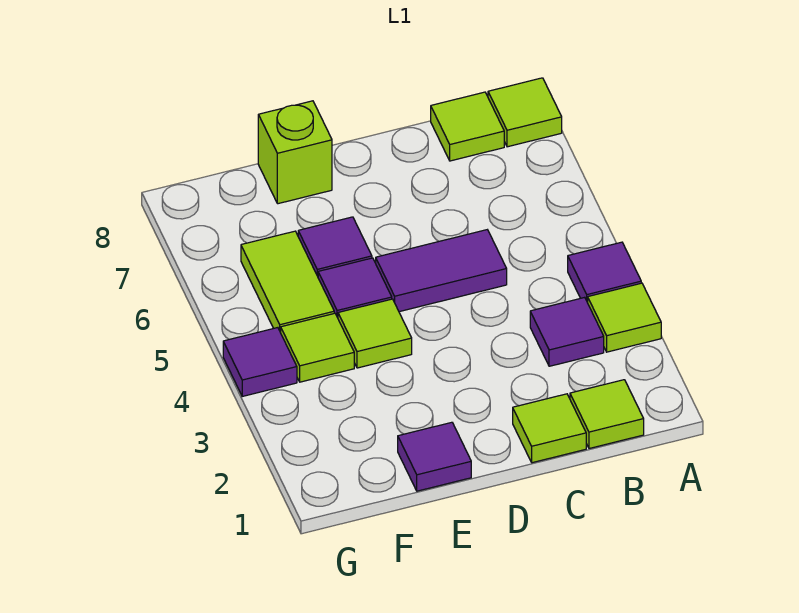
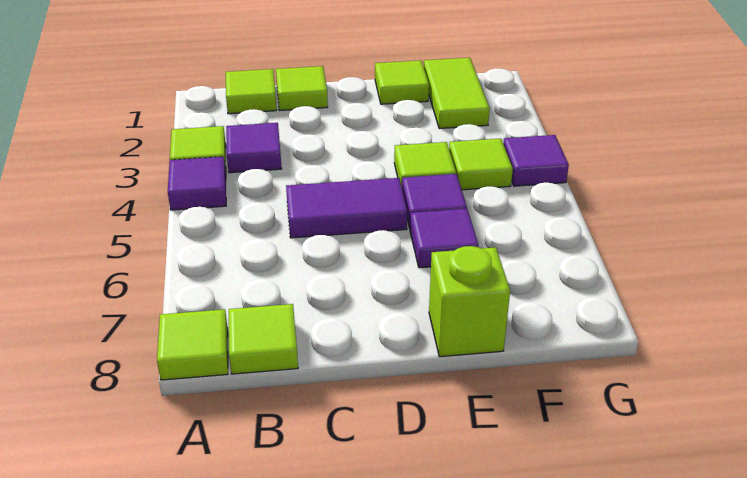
purple tile E1 level 1 -> lime tile E1 level 1
lime tile F5:F6 level 1 -> lime tile F1:F2 level 1

